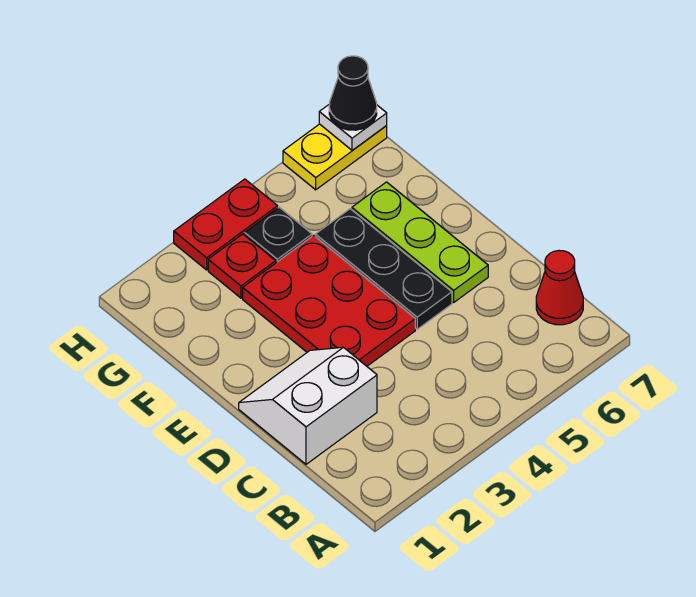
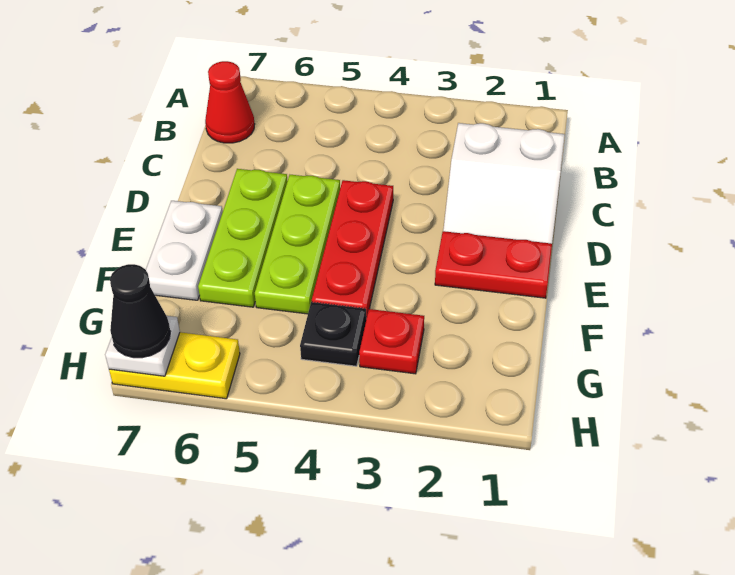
red plate D3:F4 level 1 -> red plate D4:F4 level 1
black plate D5:F5 level 1 -> lime plate D5:F5 level 1
none -> white plate E7:F7 level 1
red plate H3:H4 level 1 -> red plate E1:E2 level 1

